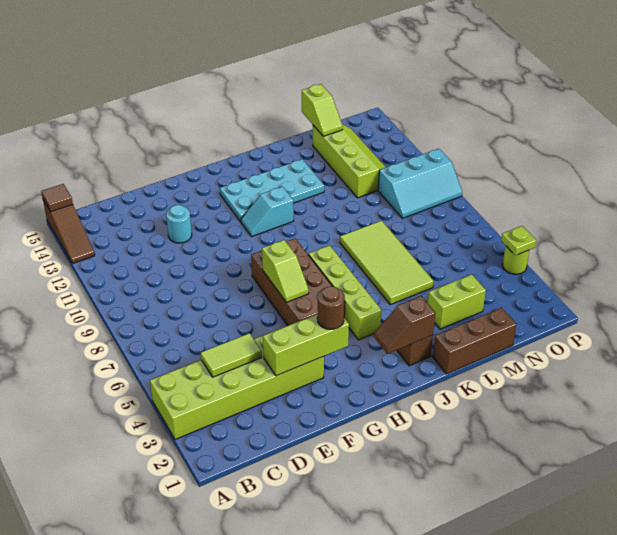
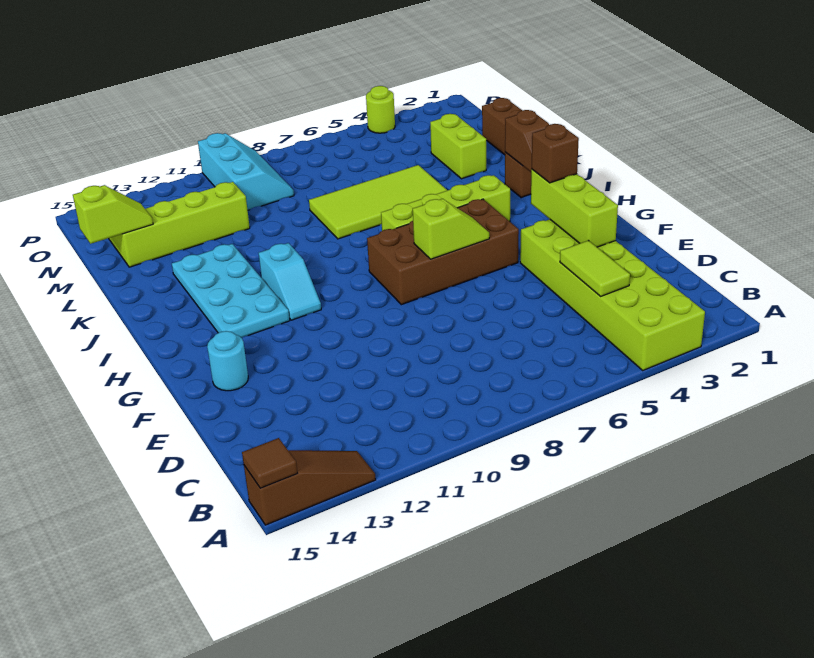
cyan round brick E12 level 1 -> cyan round brick F14 level 1
brown round brick G3 level 3 -> brown brick G3 level 3
lime plate P4 level 2 -> none

